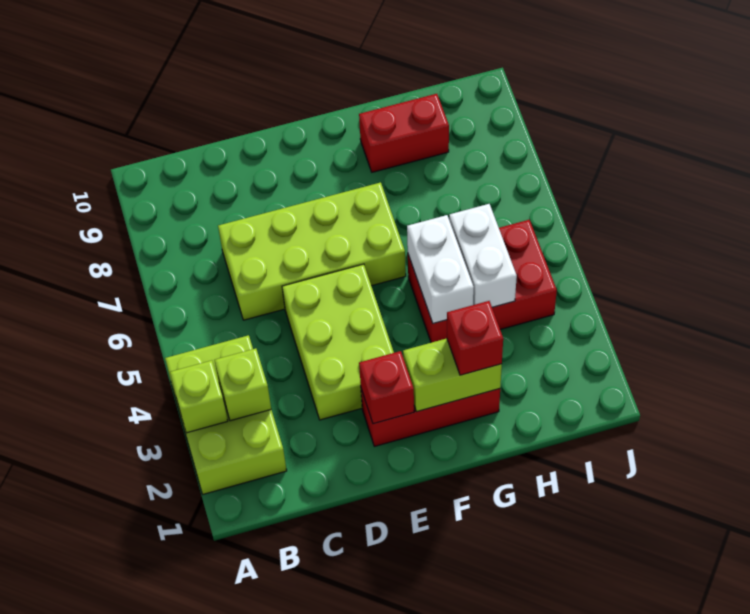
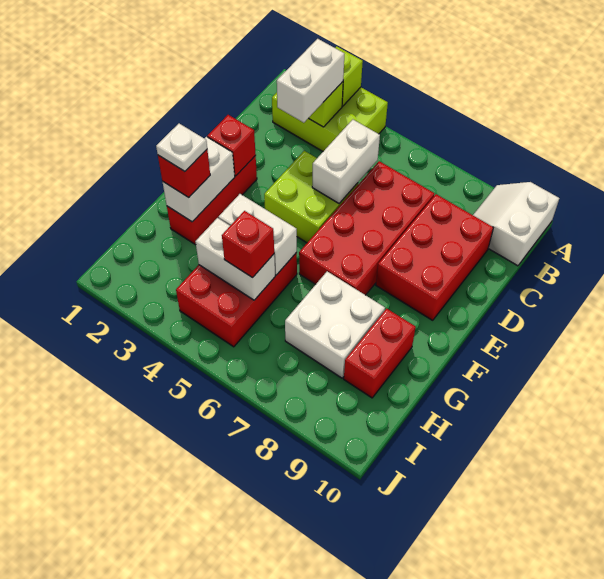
none -> white slope A9:B10 level 1 top 10
none -> white brick B3:C3 level 3
none -> white brick C5:D5 level 2
lime brick C6:F7 level 1 -> red brick C6:F7 level 1
none -> red brick C8:E9 level 1
lime brick D3:E5 level 1 -> lime brick D4:E5 level 1
lime brick F2:G2 level 2 -> white brick F2:G2 level 2
none -> white plate G2 level 4
none -> white brick G7:H8 level 1
none -> red brick H5 level 3

